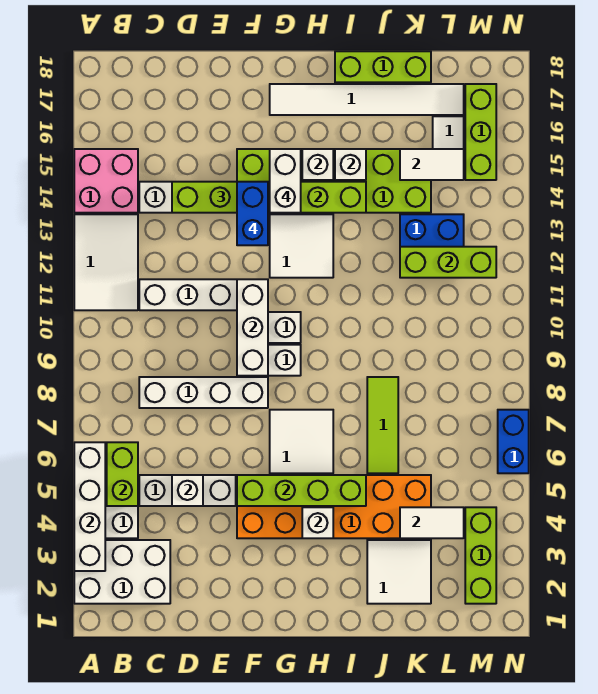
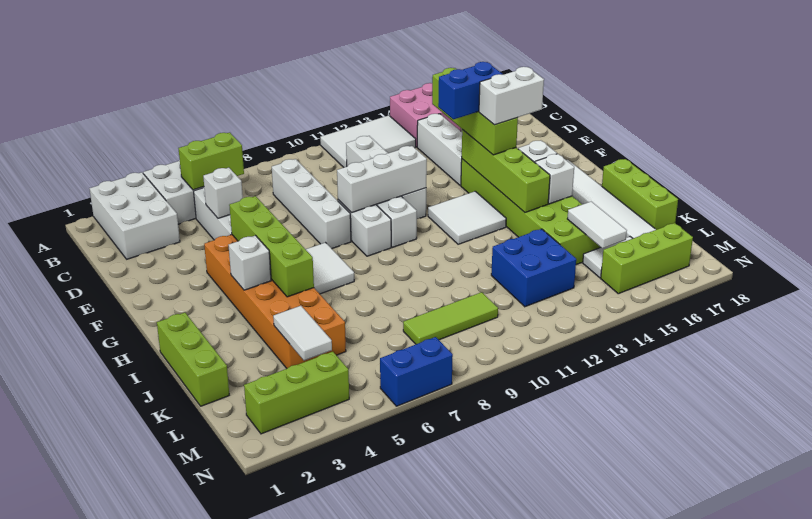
white brick A3:A6 level 2 -> none
white tile J2:K3 level 1 -> none
lime tile J6:J8 level 1 -> lime tile L8:L10 level 1
lime brick K12:M12 level 2 -> lime brick I1:K1 level 1

